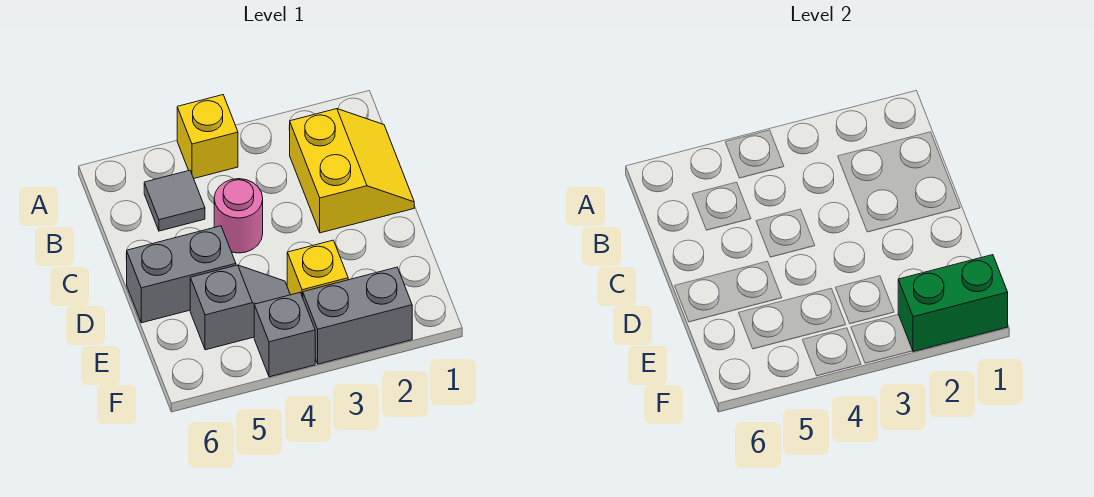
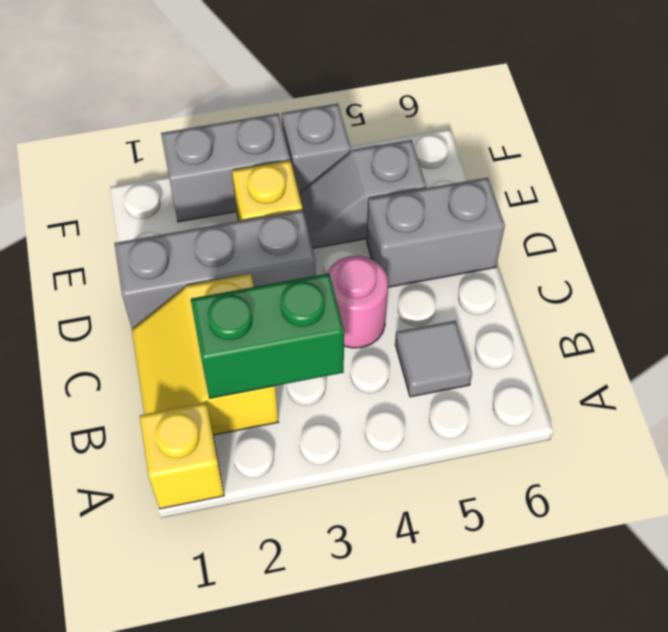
yellow brick A4 level 1 -> yellow brick A1 level 1
none -> grey brick D1:D3 level 1
green brick F1:F2 level 2 -> green brick B2:B3 level 2

